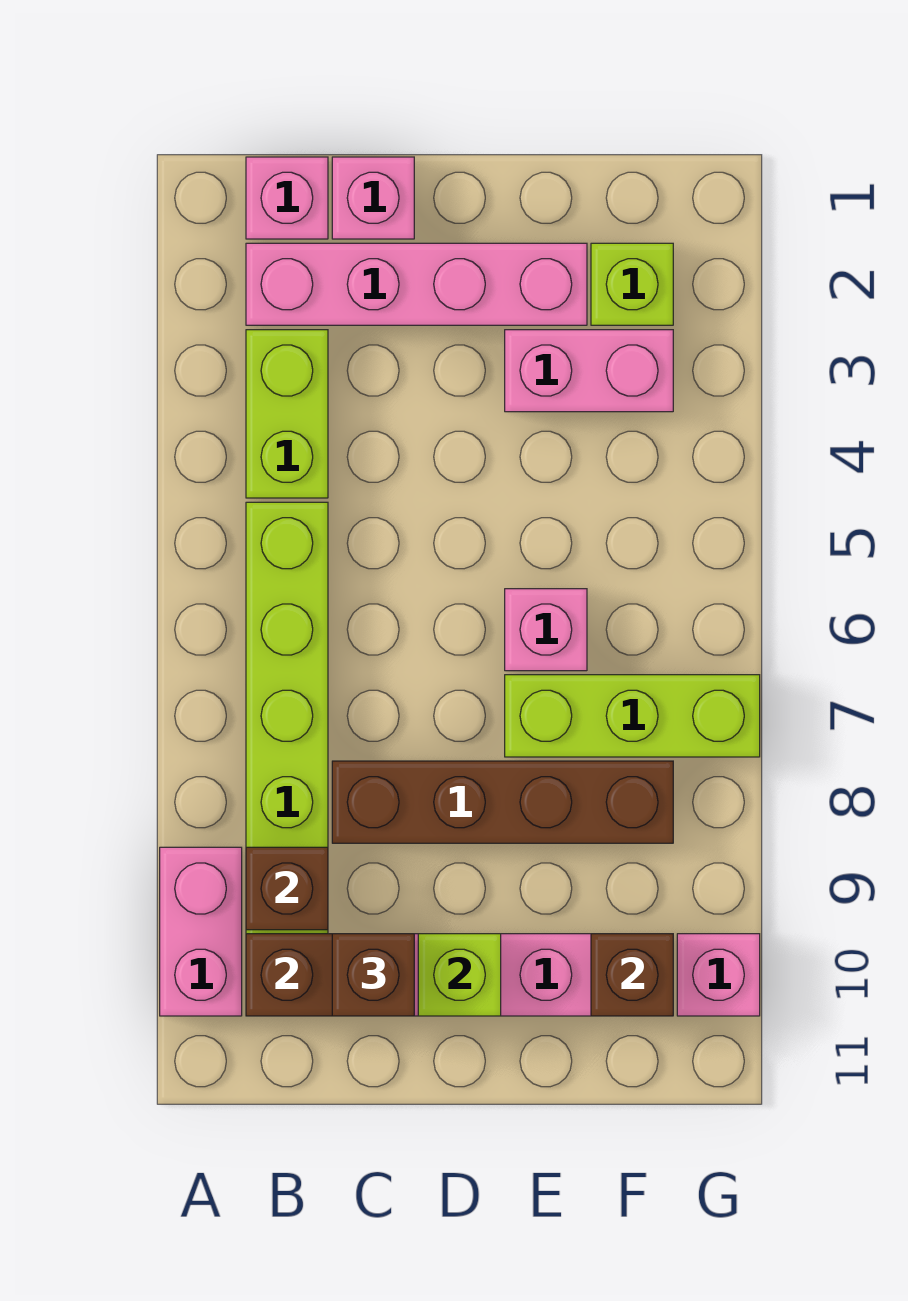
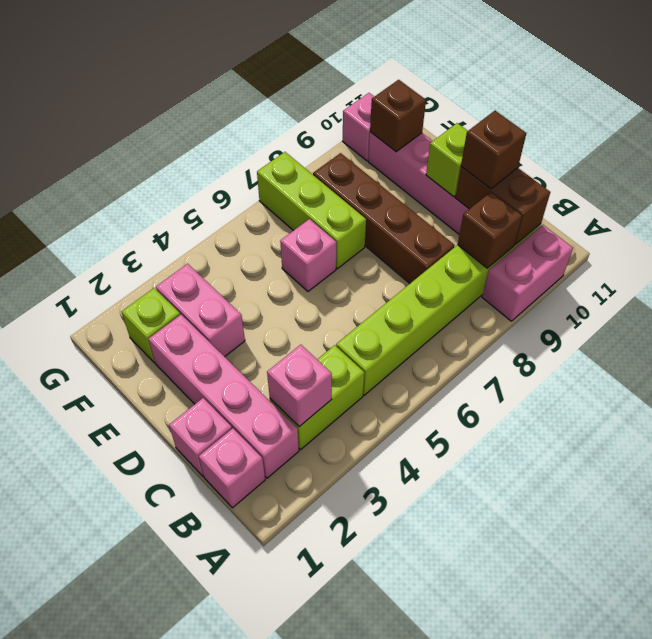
none -> pink brick B3 level 2

